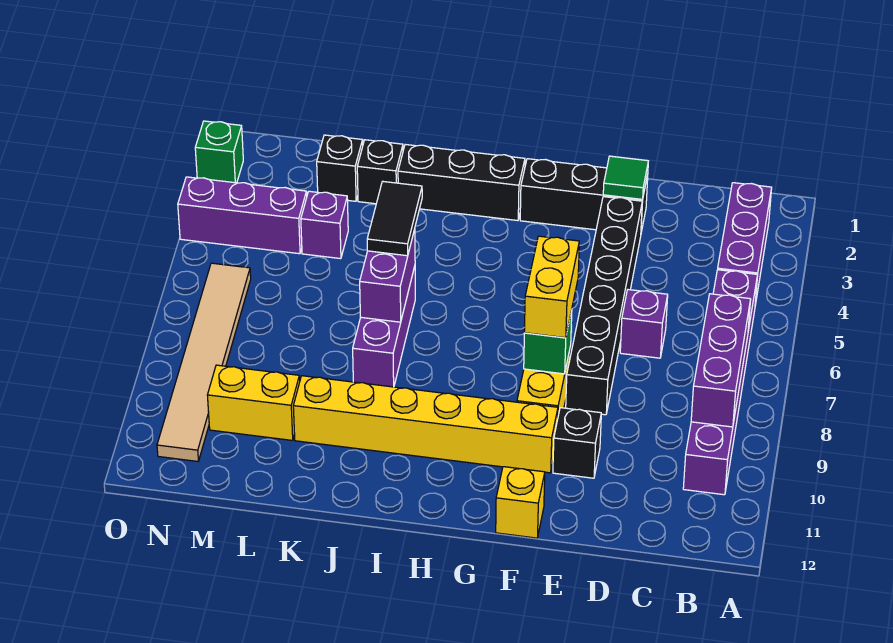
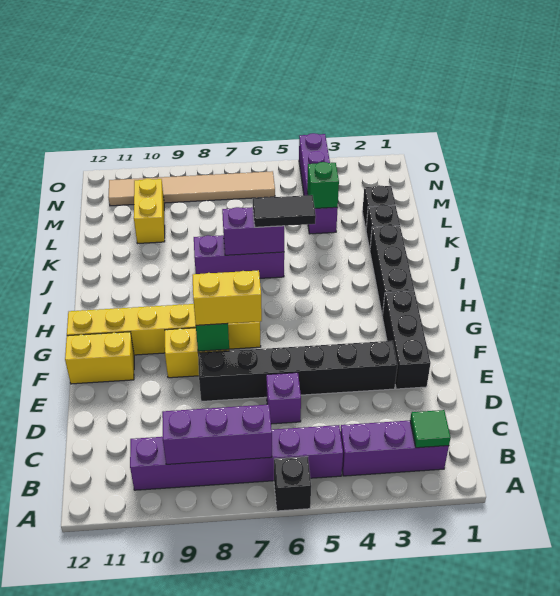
green tile E2 level 2 -> green tile B2 level 2
black brick E10 level 1 -> black brick A6 level 1
yellow brick F10:K10 level 1 -> yellow brick G7:G12 level 1
yellow brick F12 level 1 -> yellow brick F11:F12 level 1
green brick O2 level 1 -> green brick L4 level 2

